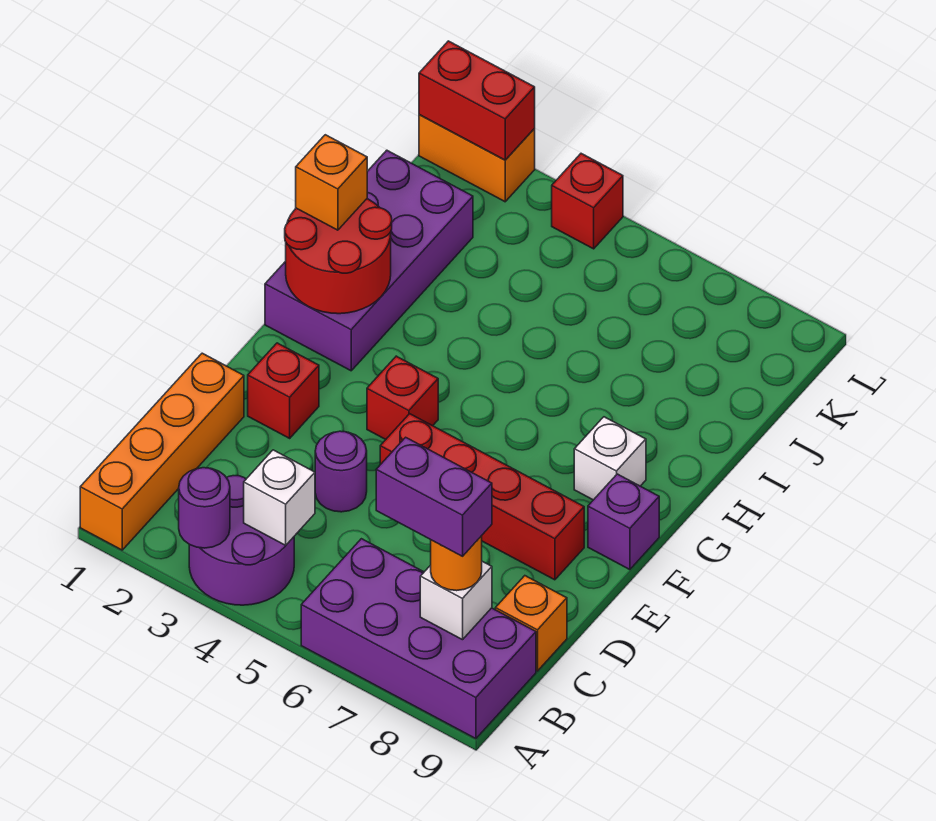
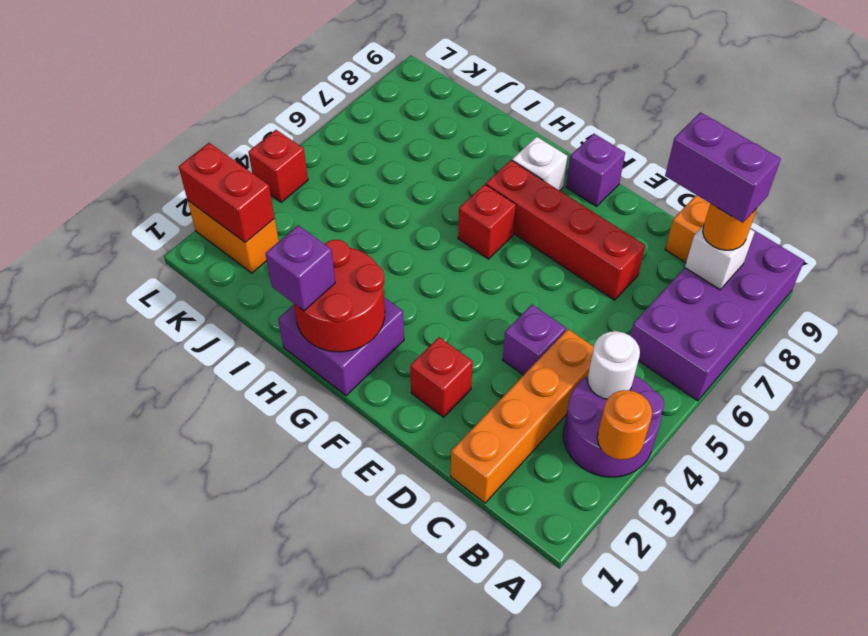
orange brick A1:D1 level 1 -> orange brick C1:C4 level 1
purple round brick A3 level 2 -> orange round brick A3 level 2
white brick B4 level 2 -> white round brick B4 level 2
purple brick B7:B8 level 4 -> purple brick B8:C8 level 4
purple round brick D4 level 1 -> purple brick D4 level 1
red brick E5:E8 level 1 -> red brick D7:G7 level 1
red brick F4 level 1 -> red brick G6 level 1
purple brick G1:J2 level 1 -> purple brick G1:H2 level 1
orange brick H1 level 3 -> purple brick H1 level 3
orange brick L1:L2 level 1 -> orange brick K2:L2 level 1
red brick L1:L2 level 2 -> red brick K2:L2 level 2

